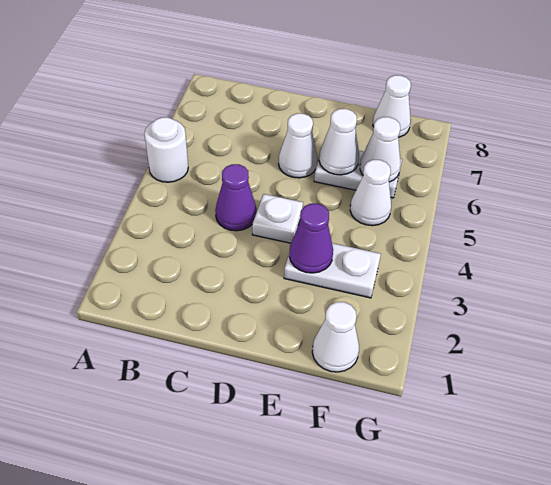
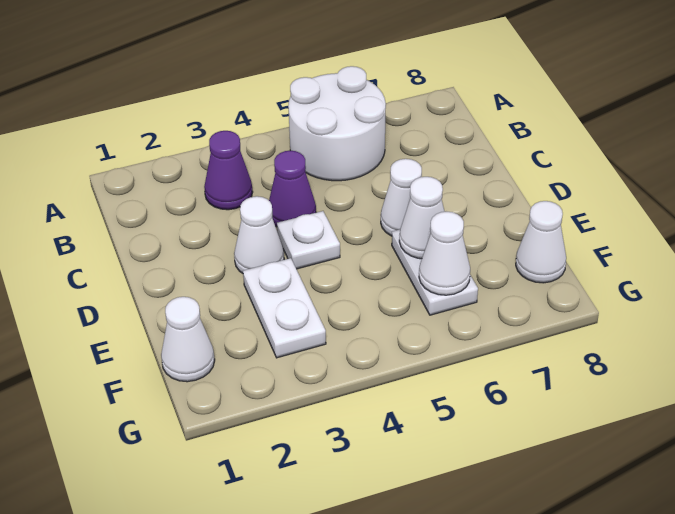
white round brick A5 level 1 -> white round brick A5:B6 level 1
purple cone E3 level 2 -> purple cone B3 level 1
white cone F5 level 1 -> white cone D3 level 1

